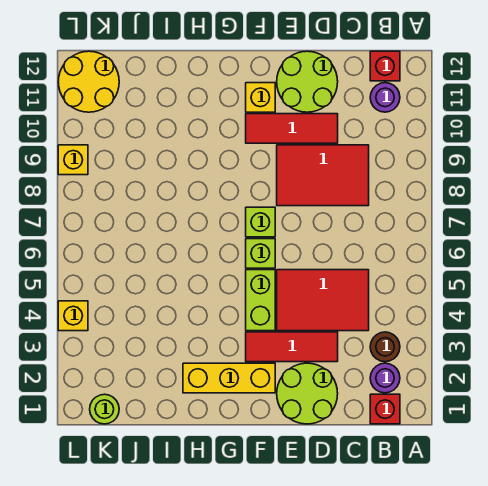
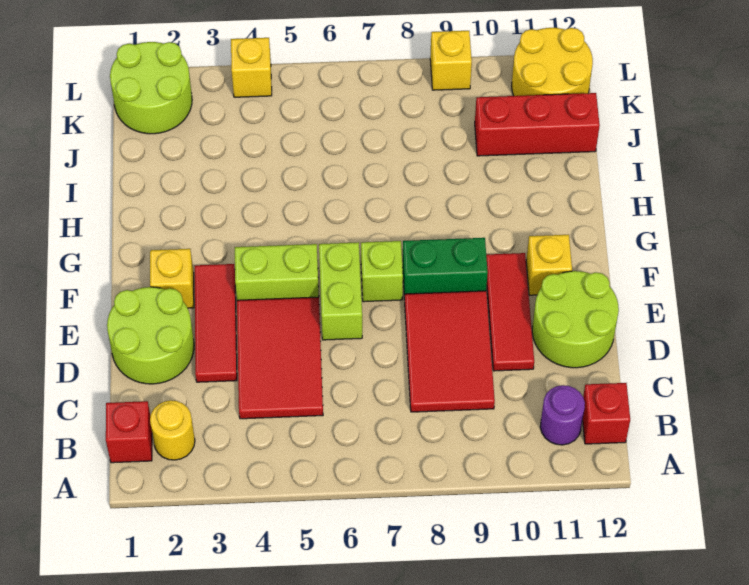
purple round brick B2 level 1 -> yellow round brick B2 level 1
brown round brick B3 level 1 -> none
yellow brick F2:H2 level 1 -> yellow brick F2 level 1
lime brick F6 level 1 -> lime brick E6:F6 level 1
none -> green brick F8:F9 level 1
none -> red brick J10:J12 level 1
lime round brick K1 level 1 -> lime round brick K1:L2 level 1

